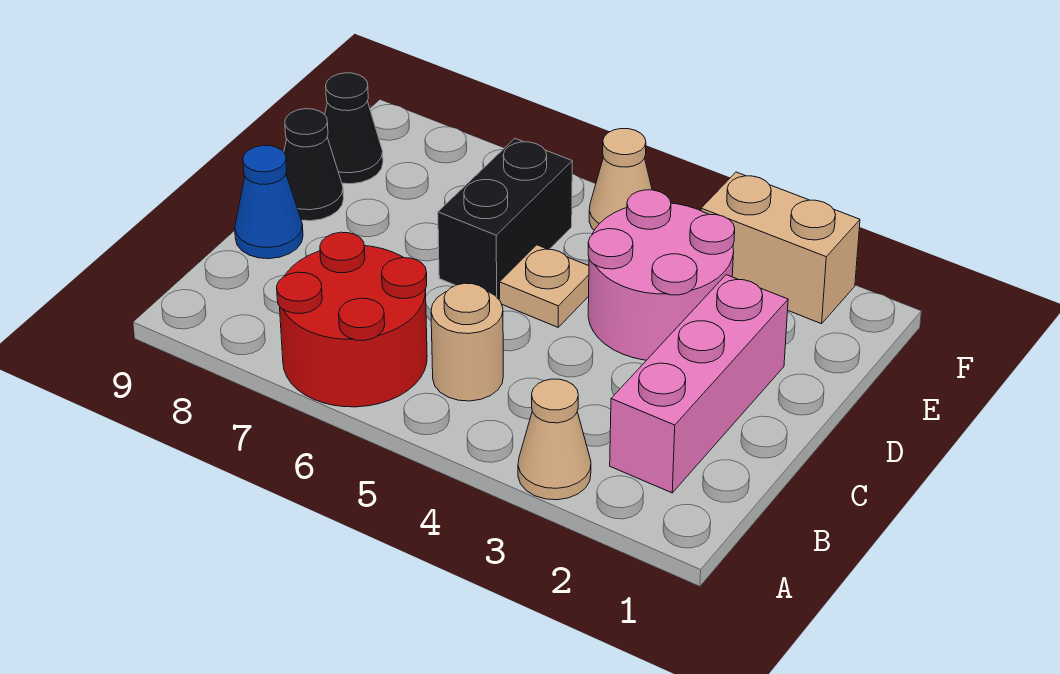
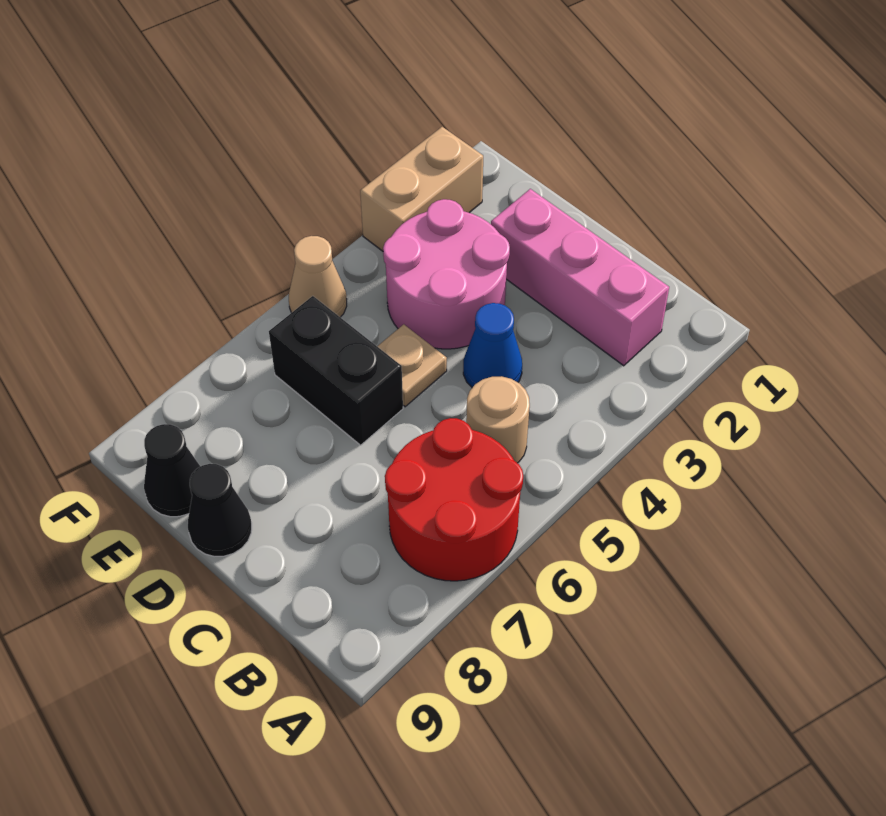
tan cone A3 level 1 -> none
blue cone C9 level 1 -> blue cone C4 level 1

